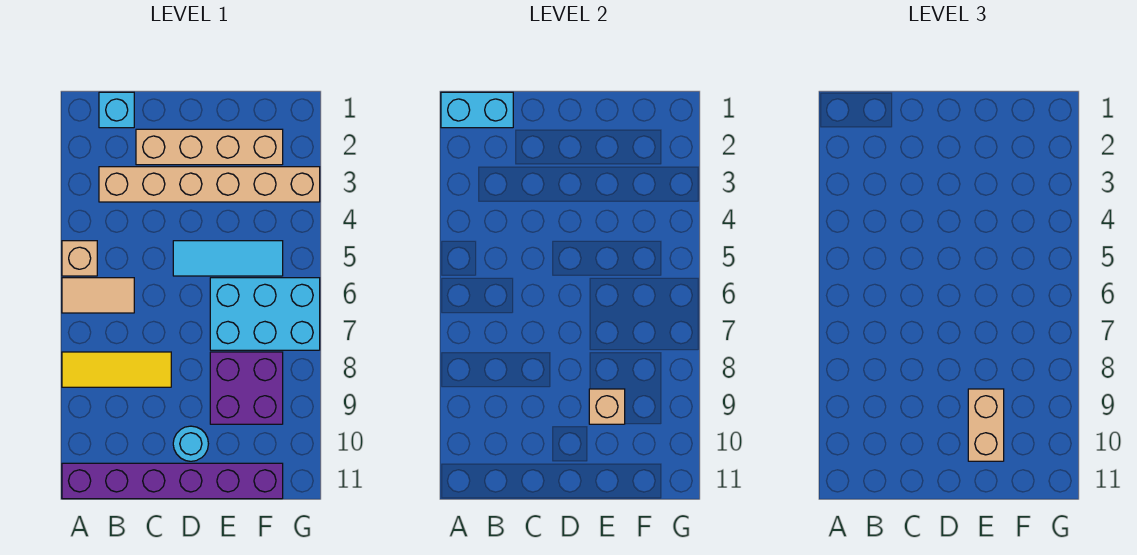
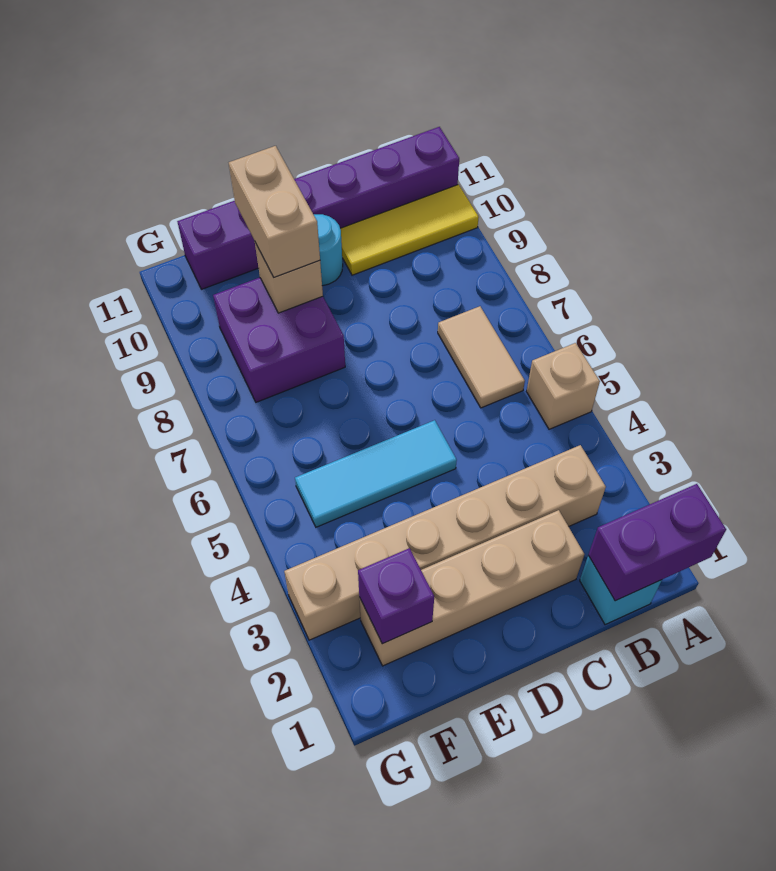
cyan brick A1:B1 level 2 -> purple brick A1:B1 level 2
tan tile A6:B6 level 1 -> tan tile B6:B7 level 1
yellow tile A8:C8 level 1 -> yellow tile A10:C10 level 1
cyan brick E6:G7 level 1 -> none
none -> purple brick F2 level 2

